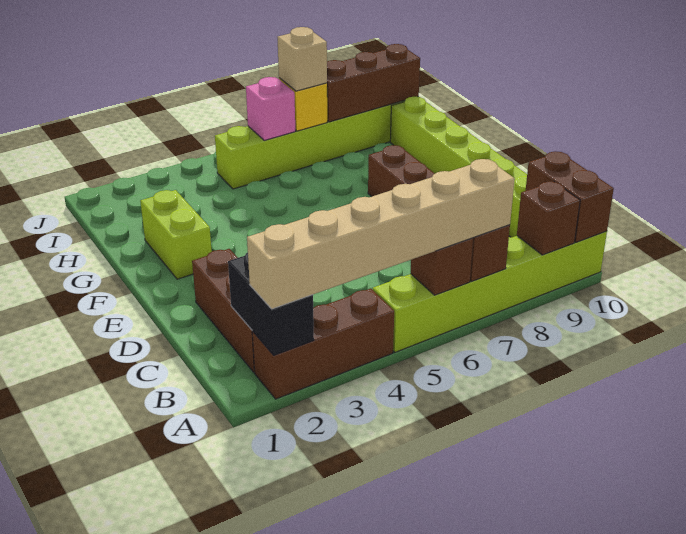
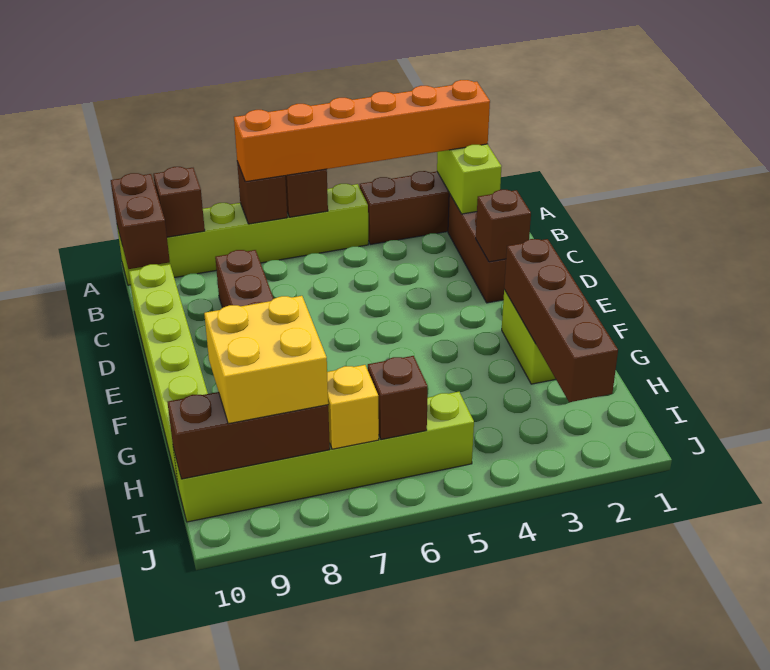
black brick A2:B2 level 2 -> lime brick A2:B2 level 2
tan brick A2:A7 level 3 -> orange brick A2:A7 level 3
none -> brown brick D2 level 2
none -> brown brick F2:I2 level 2
none -> yellow brick H8:I9 level 3
pink brick I6 level 2 -> brown brick I6 level 2
tan brick I7 level 3 -> none

